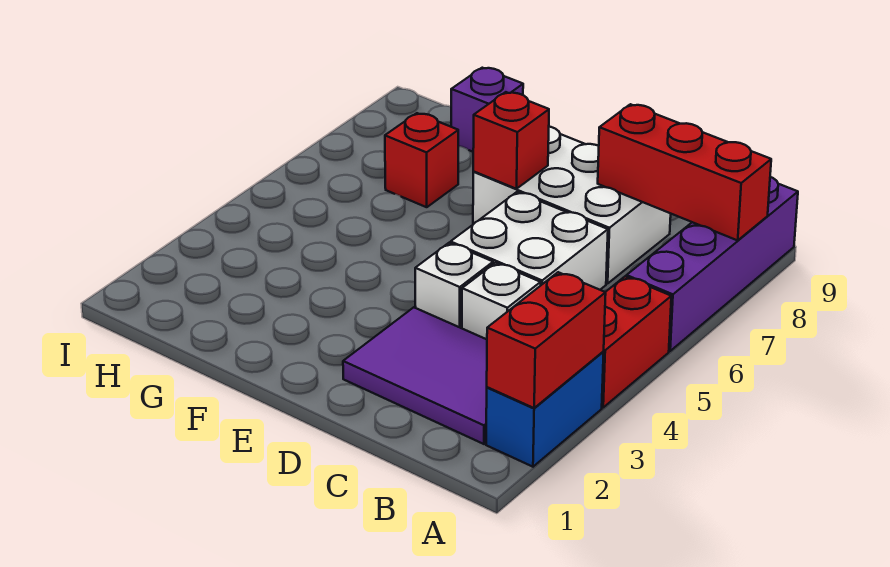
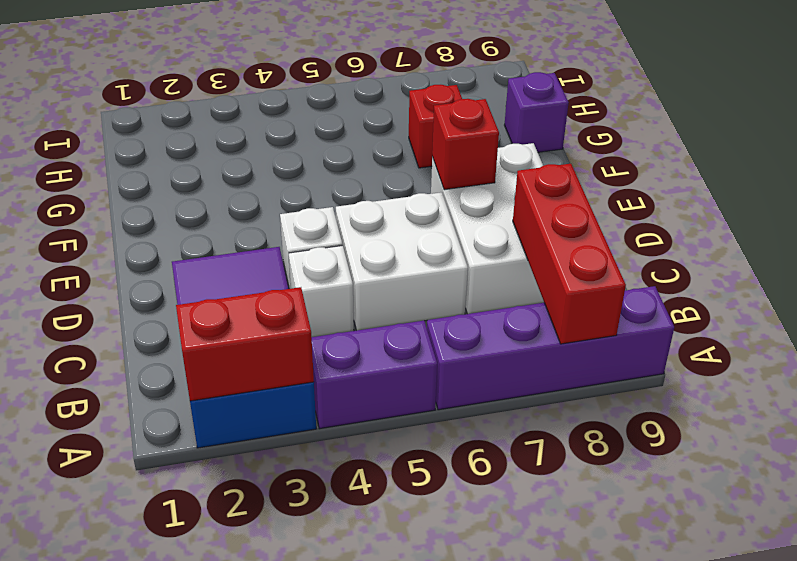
red brick A4:A5 level 1 -> purple brick A4:A5 level 1

